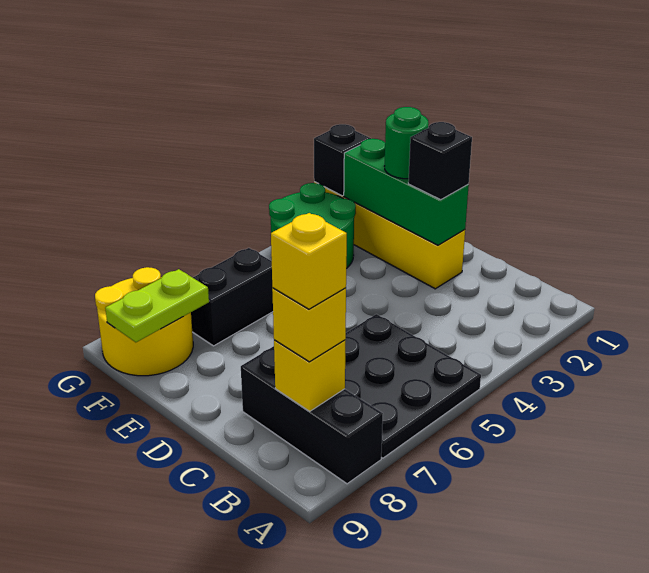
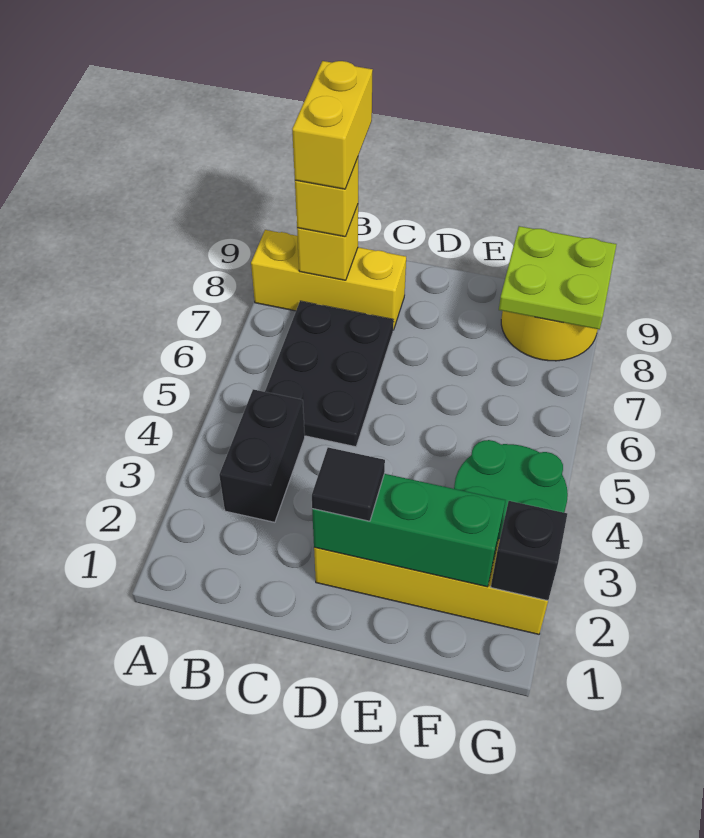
black plate A5:C7 level 1 -> black plate B5:C7 level 1
black brick A8:C8 level 1 -> yellow brick A8:C8 level 1
yellow brick B8 level 4 -> yellow brick B8:B9 level 4
black brick D2 level 3 -> black tile D2 level 3
green round brick E2 level 3 -> none
black brick F6:F7 level 1 -> black brick B3:B4 level 1
lime plate F8:F9 level 2 -> lime plate F8:G9 level 2

